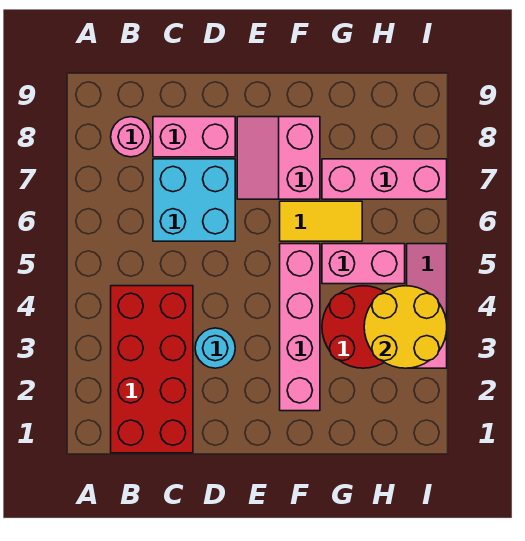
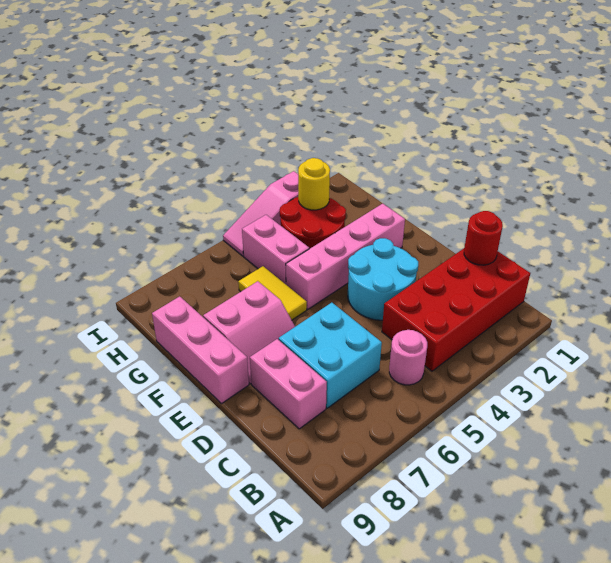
pink round brick B8 level 1 -> pink round brick B5 level 1
none -> red round brick C1 level 2
cyan round brick D3 level 1 -> cyan round brick D3:E4 level 1
pink brick G7:I7 level 1 -> pink brick E9:G9 level 1
yellow round brick H3:I4 level 2 -> yellow round brick H3 level 2

